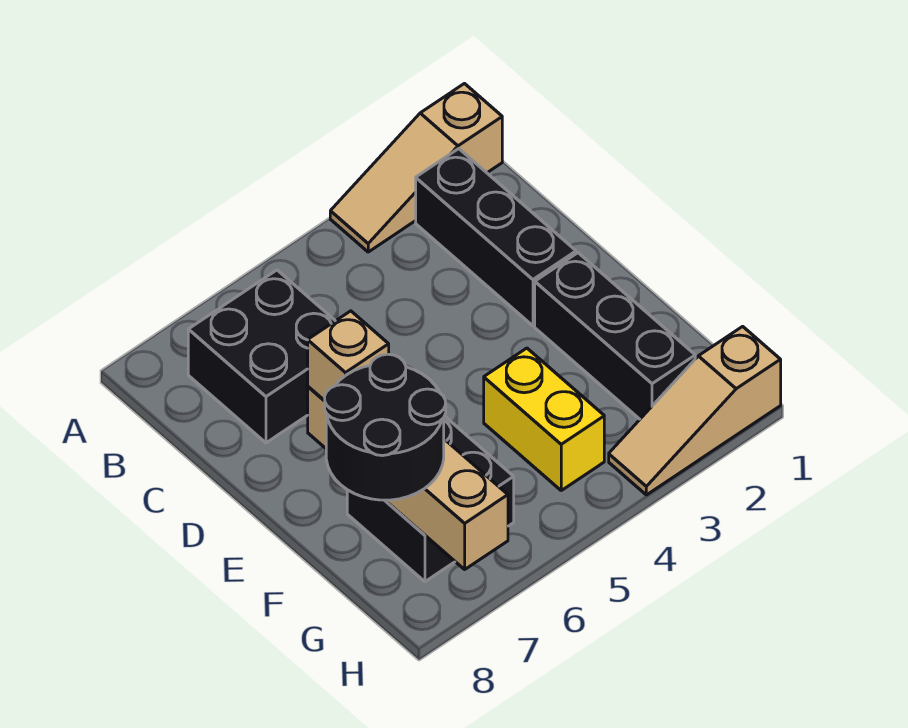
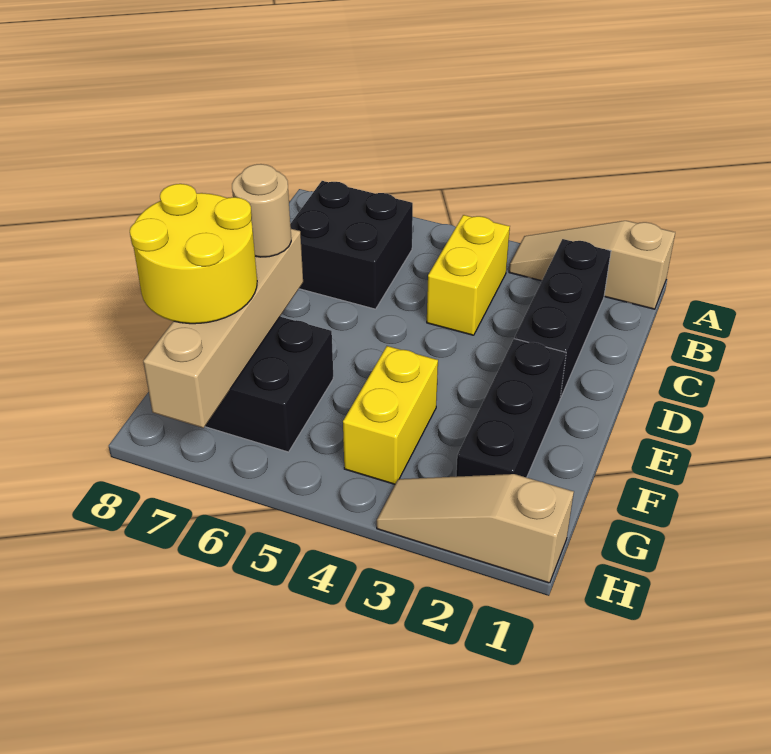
none -> yellow brick B4:C4 level 1
tan brick E7 level 3 -> tan round brick E7 level 3
black round brick F7:G8 level 3 -> yellow round brick F7:G8 level 3

